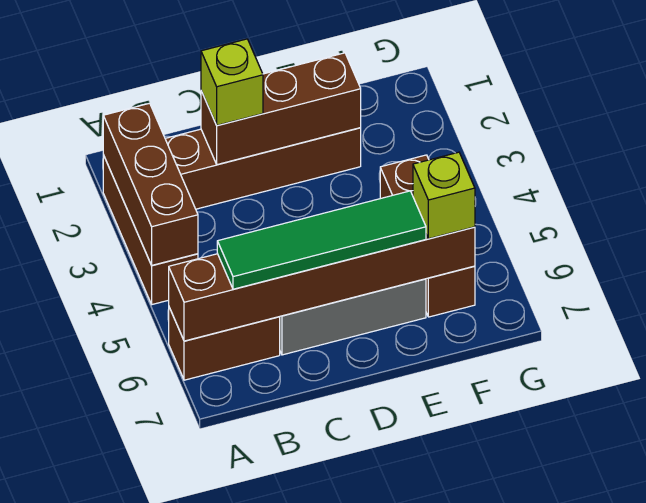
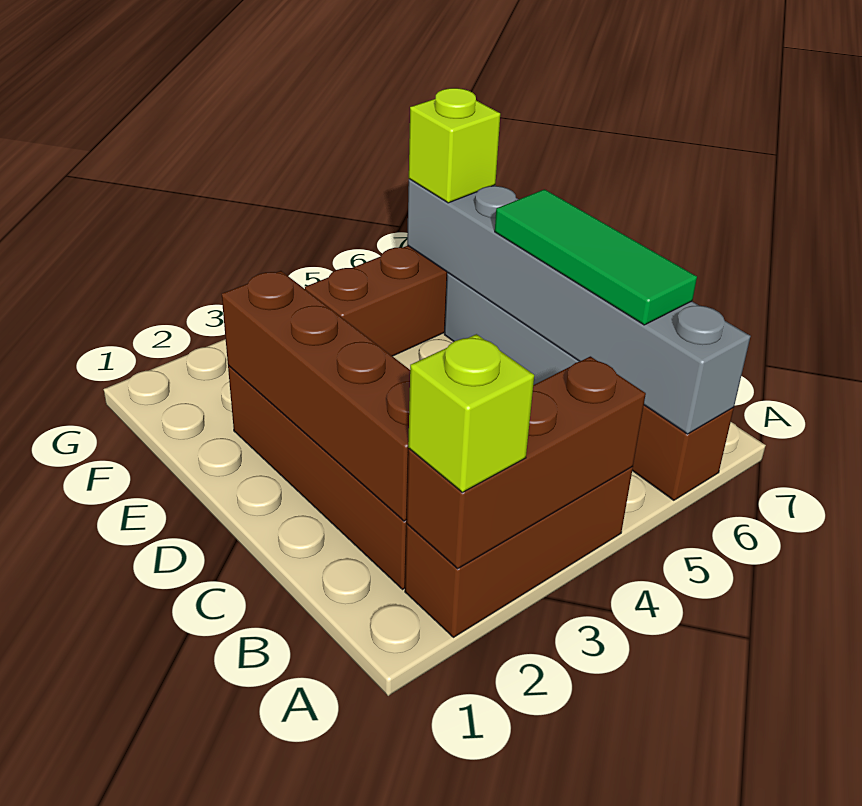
brown brick A6:F6 level 2 -> grey brick A6:F6 level 2
green tile B6:E6 level 3 -> green tile B6:D6 level 3
brown brick C2:E2 level 2 -> brown brick B2:E2 level 2
lime brick C2 level 3 -> lime brick A2 level 3

